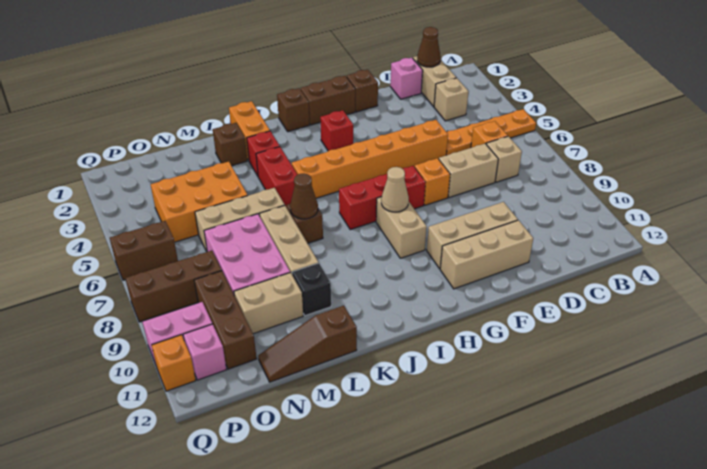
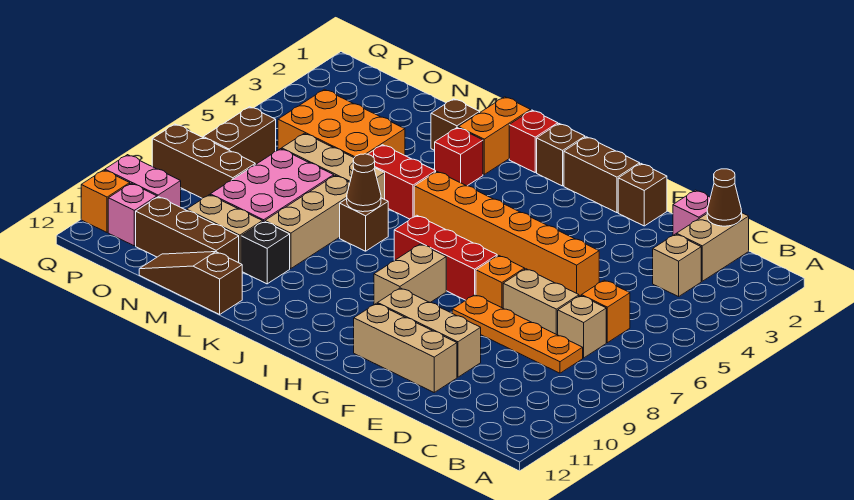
orange plate A5:D5 level 1 -> orange plate C8:F8 level 1
red brick H3 level 1 -> red brick J1 level 1
tan cone H8 level 2 -> none
red brick K4:K5 level 1 -> red brick K5:L5 level 1
brown brick O9:O11 level 1 -> brown brick M11:O11 level 1
brown brick P6:Q6 level 1 -> brown brick P6:P7 level 1

